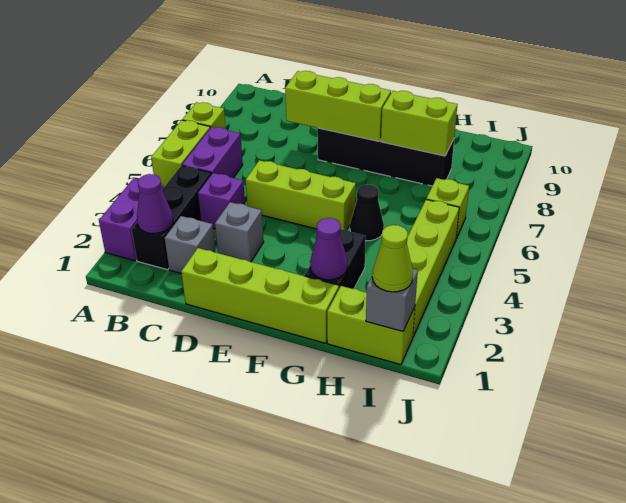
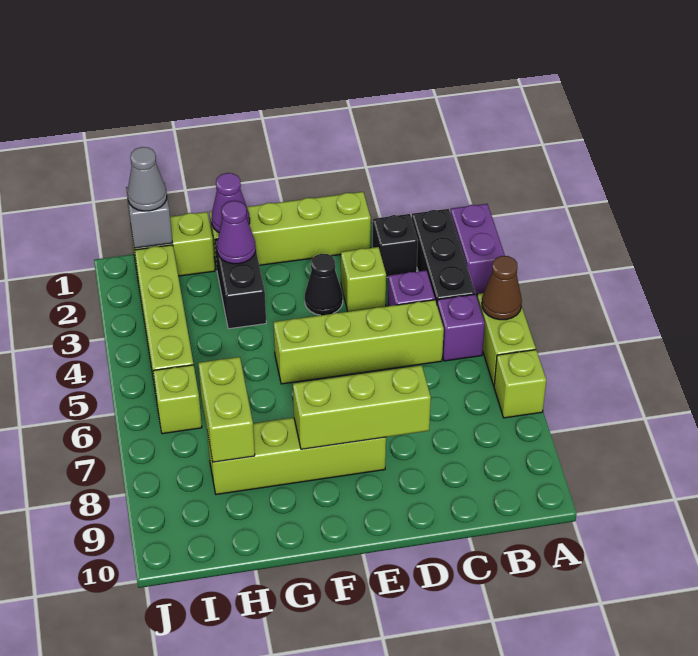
none -> brown cone A5 level 2
purple cone B2 level 2 -> purple cone G1 level 2
purple brick B5:B6 level 1 -> purple brick B5 level 1
grey brick C2 level 1 -> black brick C2 level 1
grey brick D3 level 1 -> lime brick D3 level 1
lime brick D5:F5 level 1 -> lime brick C5:F5 level 1
black brick E8:H8 level 1 -> lime brick E8:H8 level 1
black cone G5 level 1 -> black cone E3 level 1
lime brick G8:H8 level 2 -> lime brick H7:H8 level 2
lime cone I1 level 3 -> grey cone I1 level 3

